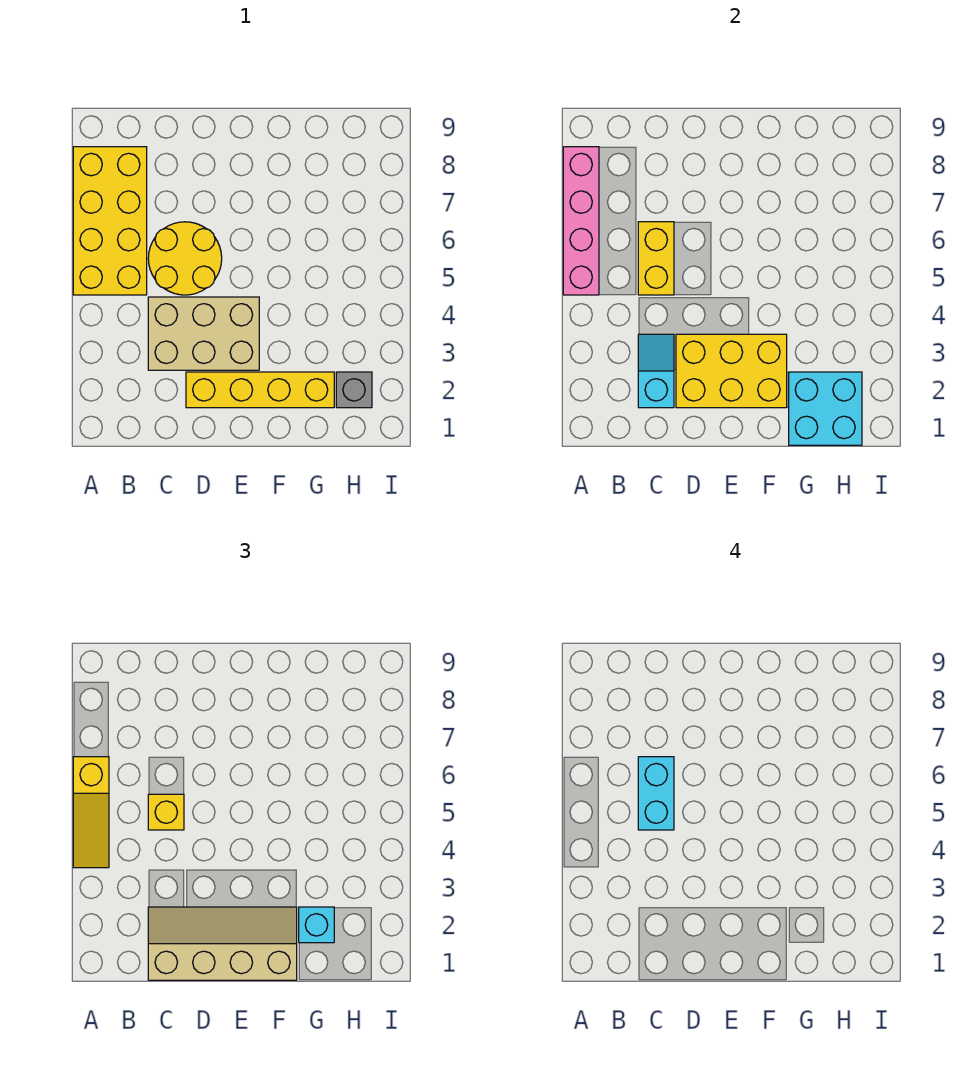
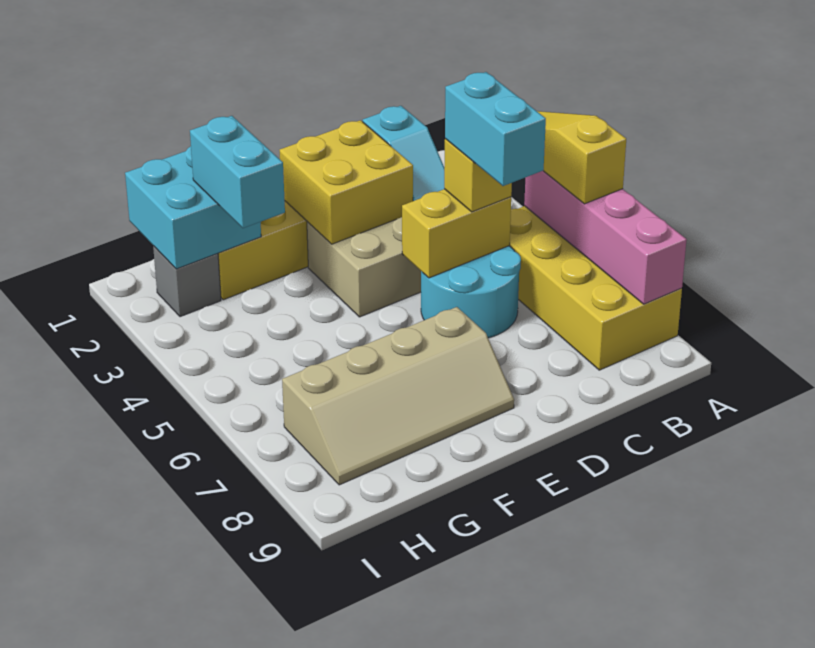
tan slope C1:F2 level 3 top 1 -> tan slope E7:H8 level 1 top 7
yellow round brick C5:D6 level 1 -> cyan round brick C5:D6 level 1
yellow brick C5:C6 level 2 -> yellow brick C5:D5 level 2
yellow brick D2:F3 level 2 -> yellow brick D2:E3 level 2
cyan brick G2 level 3 -> cyan brick G2:G3 level 3

